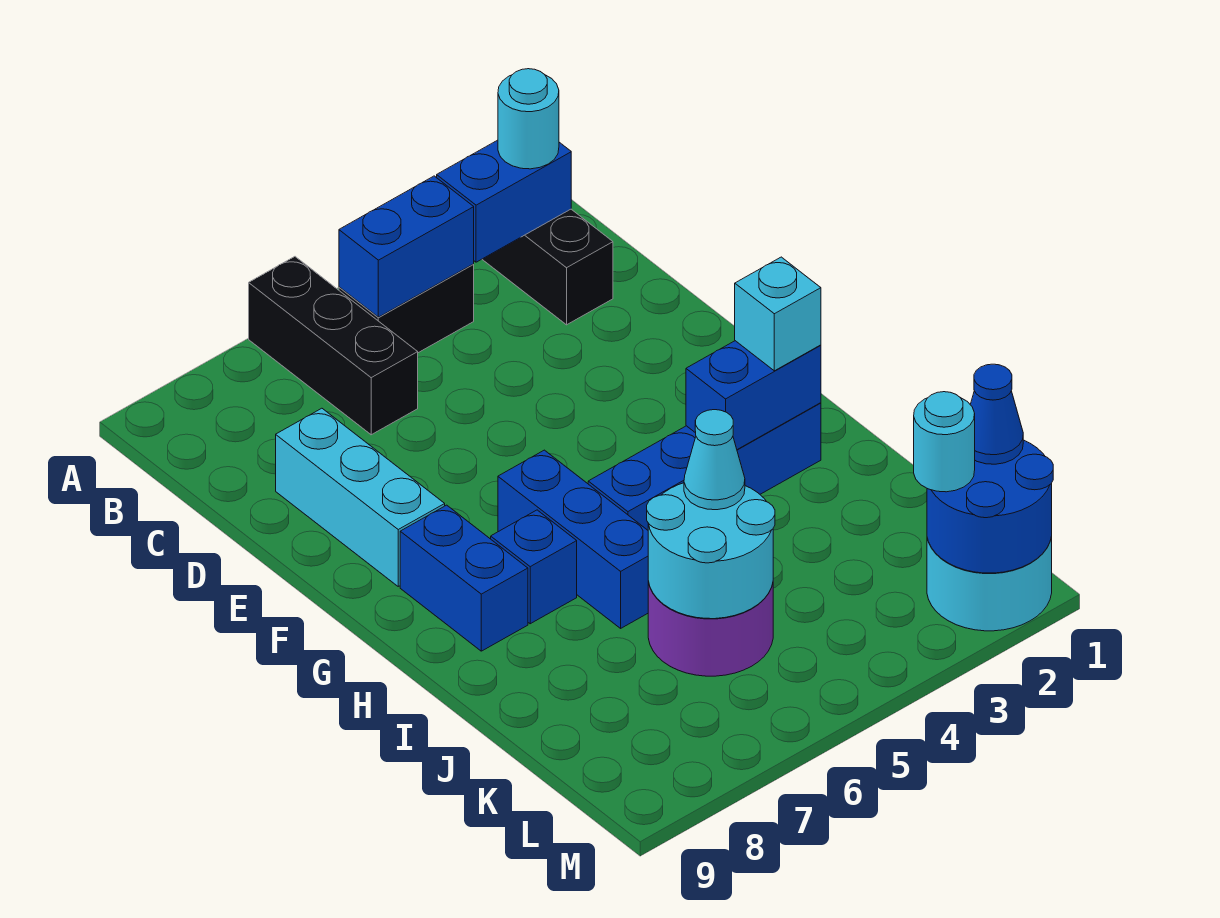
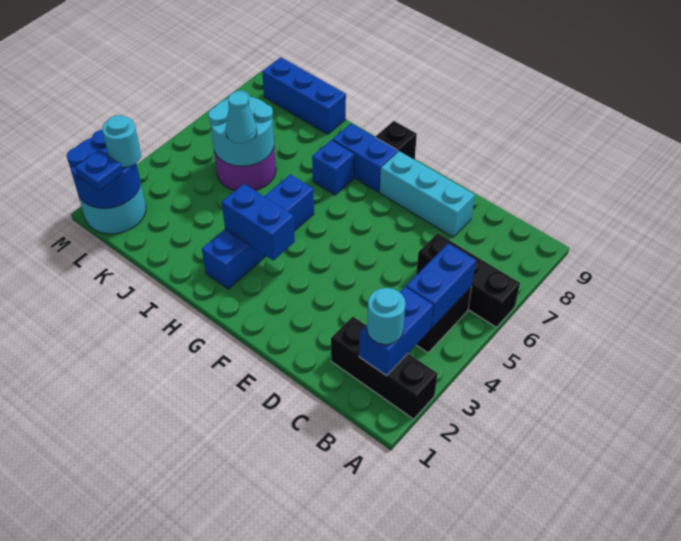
blue brick G6:I6 level 1 -> blue brick J9:L9 level 1
none -> black brick G9 level 1
blue brick H2:H3 level 2 -> blue brick G3:H3 level 2
cyan brick H2 level 3 -> none
blue cone L1 level 3 -> blue plate L1 level 3

